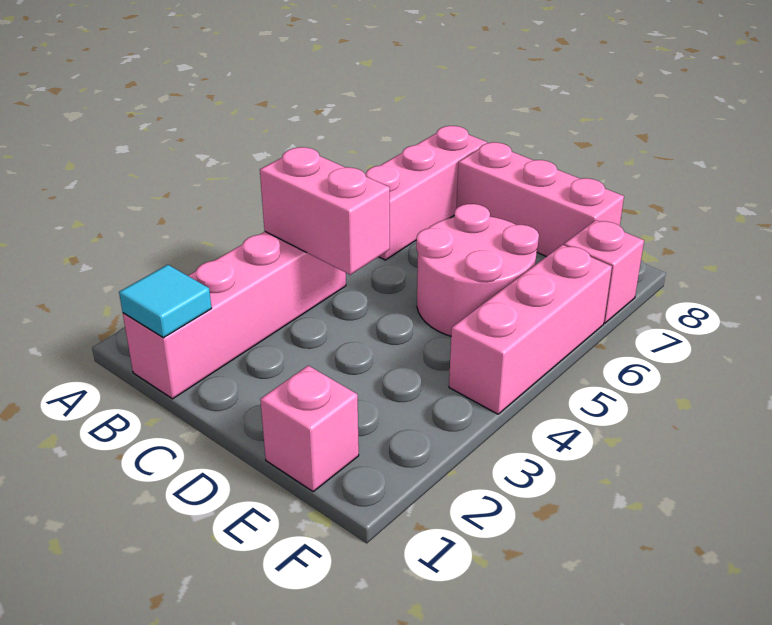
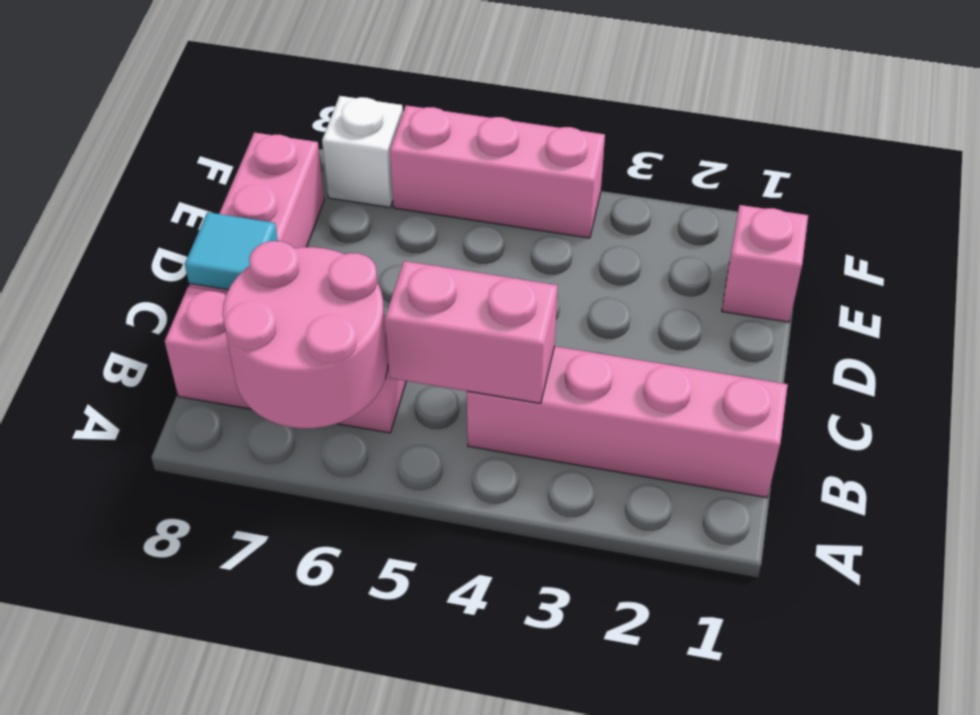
cyan tile B1 level 2 -> cyan tile C8 level 2
pink brick B4:C4 level 2 -> pink brick B4:B5 level 2
pink round brick D5:E6 level 1 -> pink round brick A6:B7 level 2
pink brick F7 level 1 -> white brick F7 level 1

